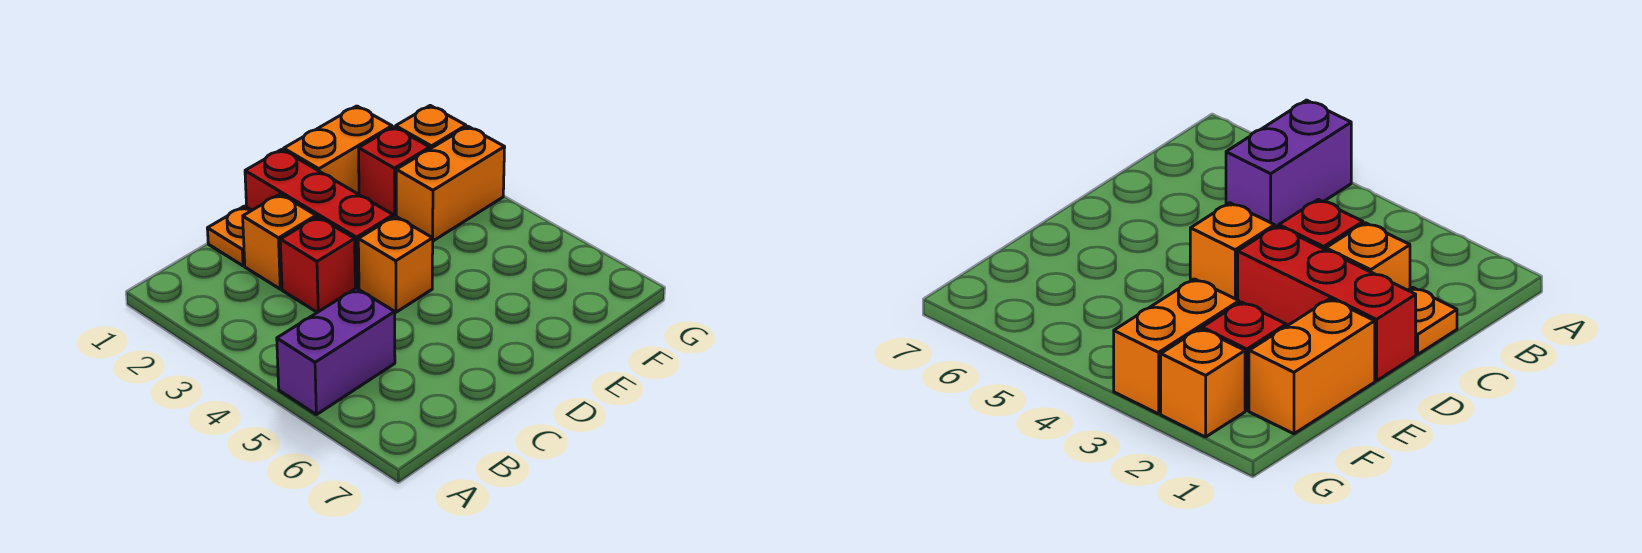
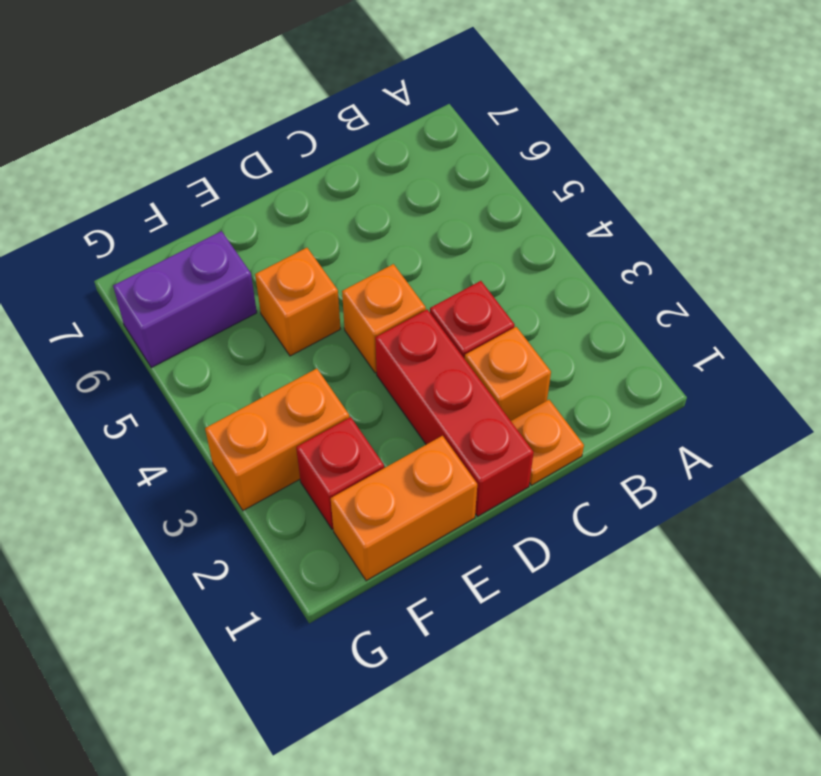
purple brick A5:B5 level 1 -> purple brick F6:G6 level 1
orange brick G2 level 1 -> orange brick E5 level 1

